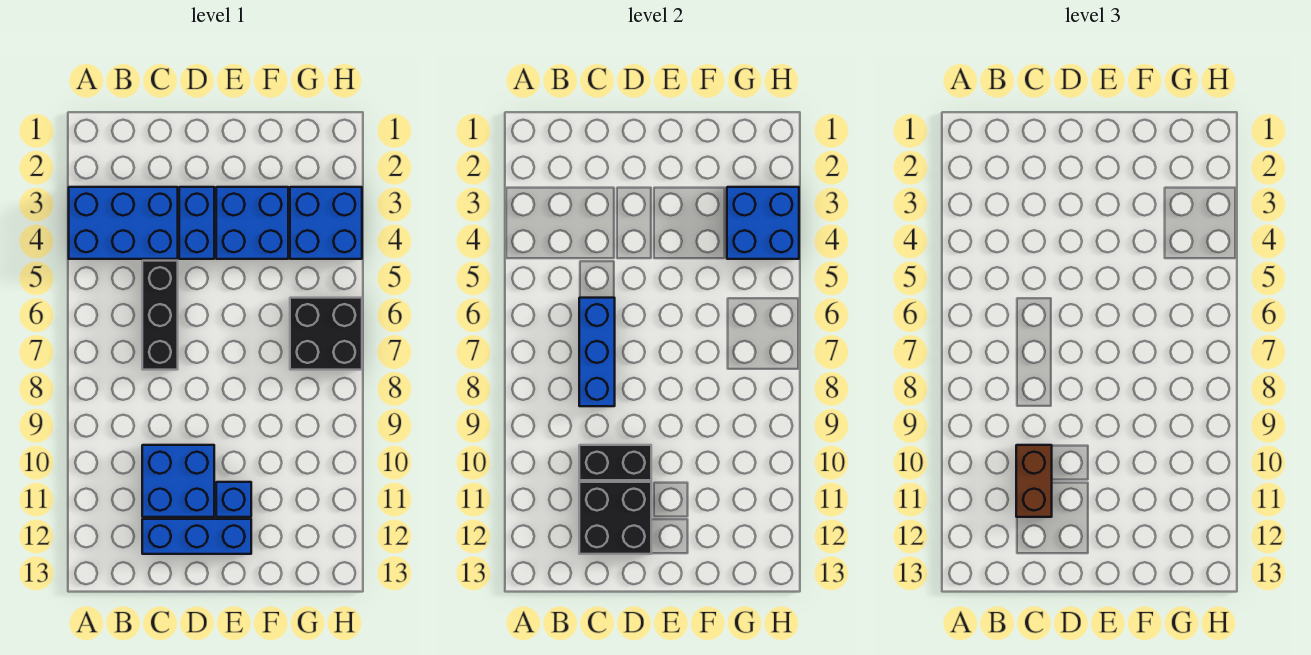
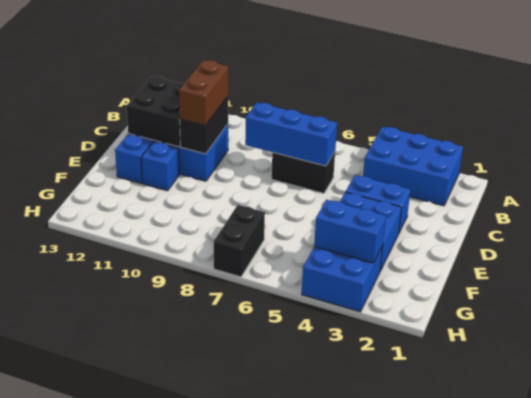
blue brick A3:C4 level 1 -> blue brick A2:B4 level 1
black brick C5:C7 level 1 -> black brick C6:C7 level 1
brown brick C10:C11 level 3 -> brown brick C10:D10 level 3
blue brick G3:H4 level 2 -> blue brick G3:G4 level 2
black brick G6:H7 level 1 -> black brick G7:H7 level 1

